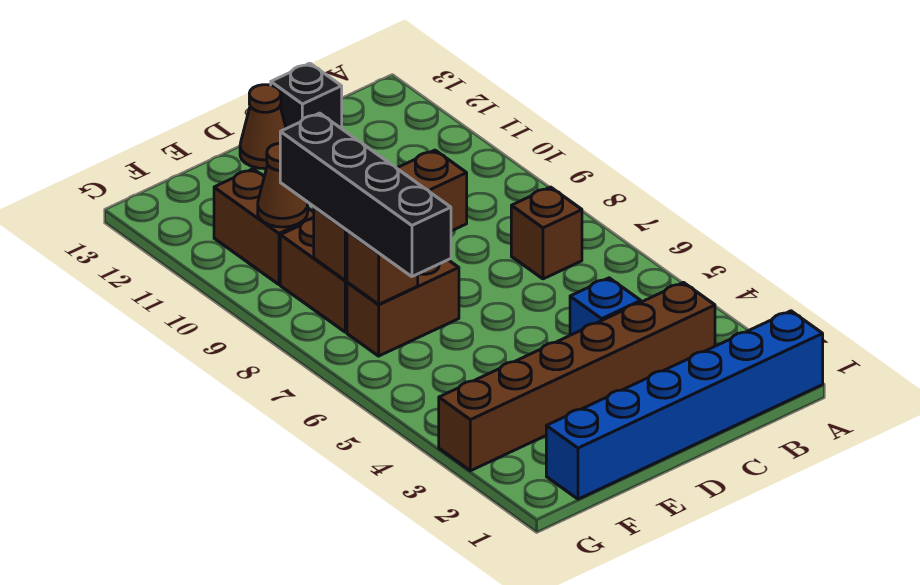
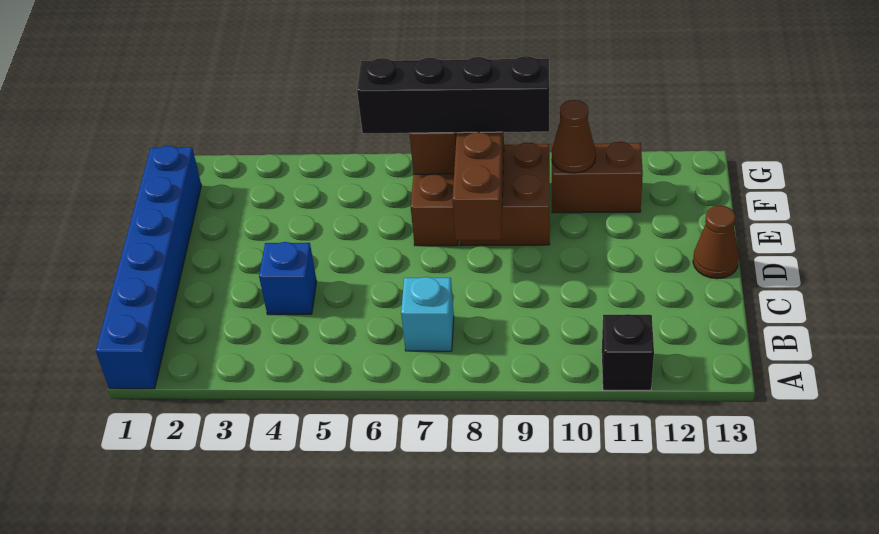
brown brick B3:G3 level 1 -> none
brown brick B7 level 1 -> cyan brick B7 level 1
black brick C13 level 1 -> black brick A11 level 1

